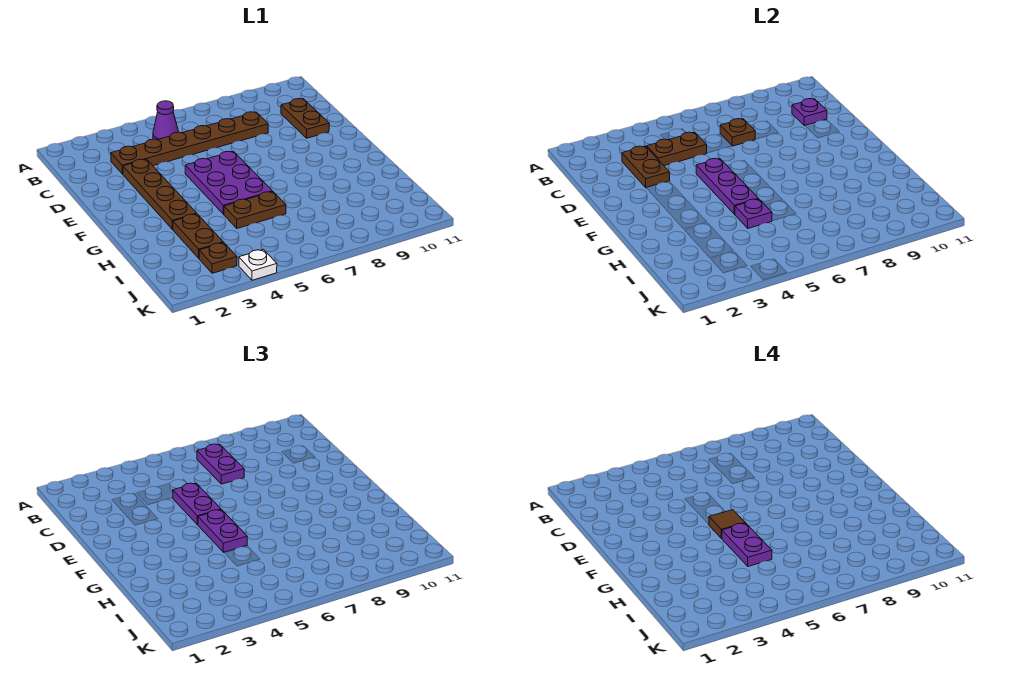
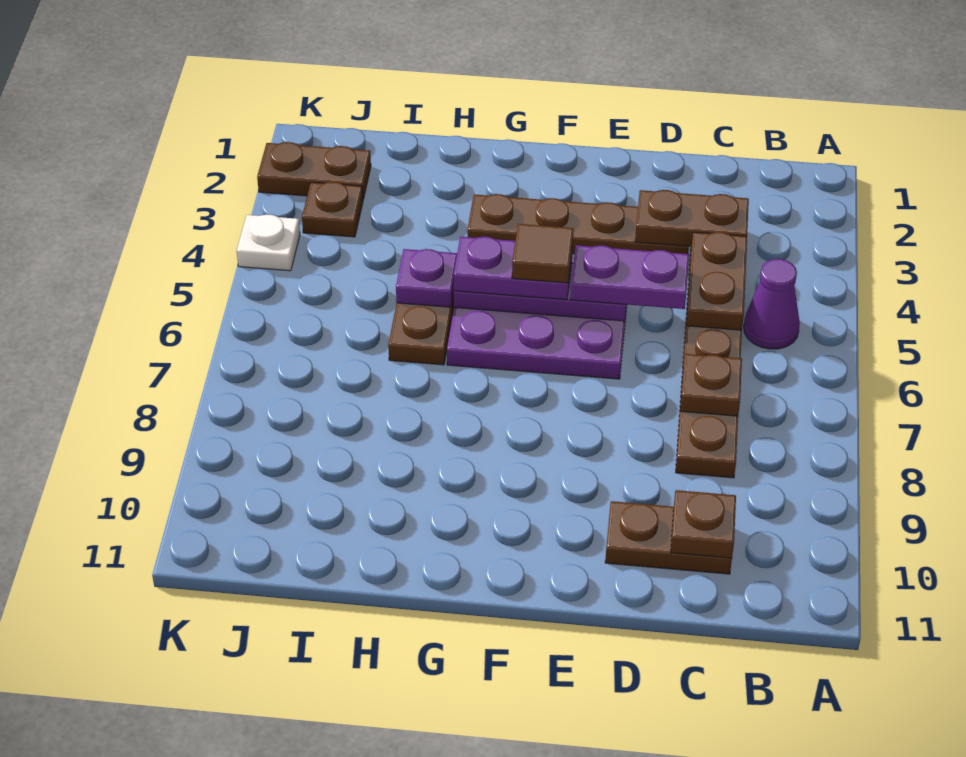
purple plate B7:C7 level 3 -> none
purple plate C10 level 2 -> brown plate C10 level 2
purple plate G5:H5 level 4 -> none
brown plate H3:I3 level 1 -> brown plate J2:K2 level 1

